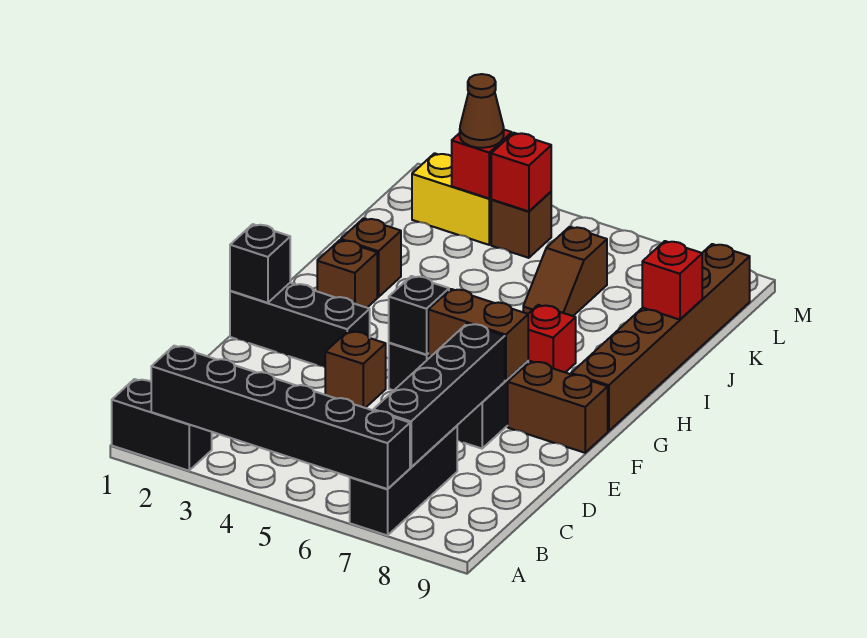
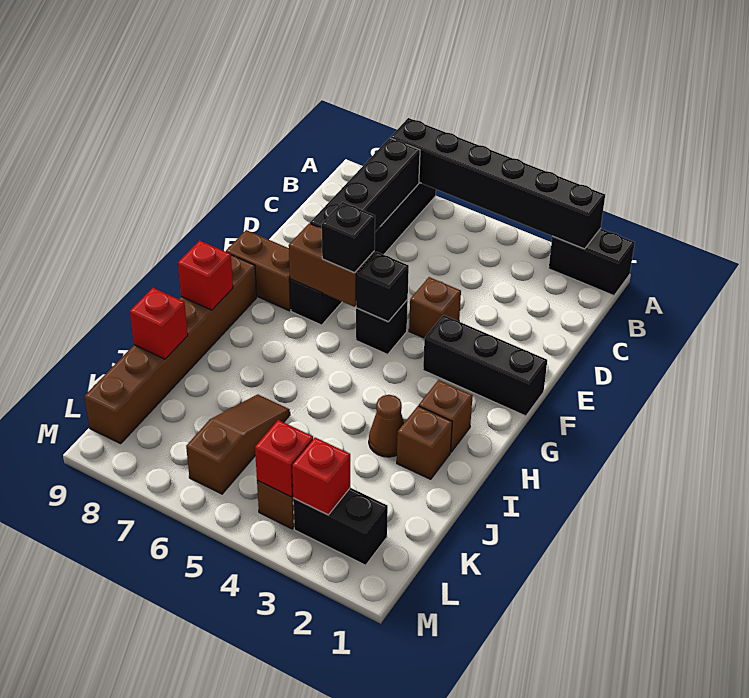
black brick F1 level 2 -> black brick F6 level 3
red brick H7 level 1 -> red brick H9 level 2
brown slope J6:K6 level 1 top K -> brown slope J6:L6 level 1 top L
yellow brick L2:L3 level 1 -> black brick L2:L3 level 1
brown cone L3 level 3 -> brown cone I3 level 1

